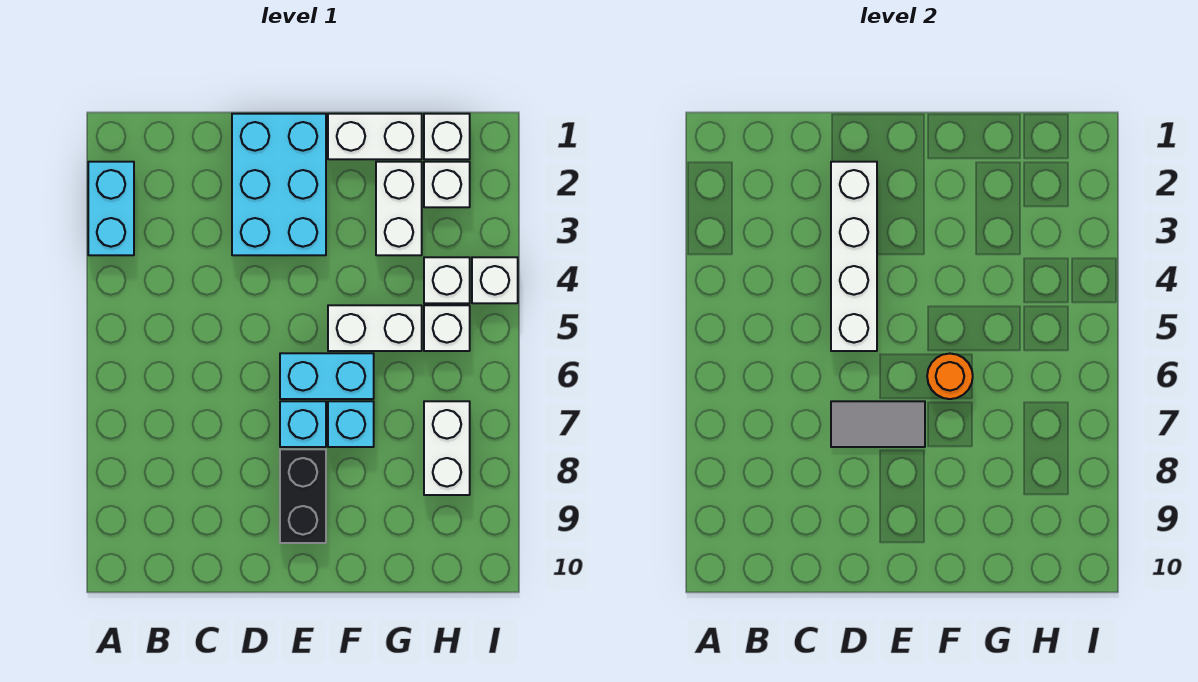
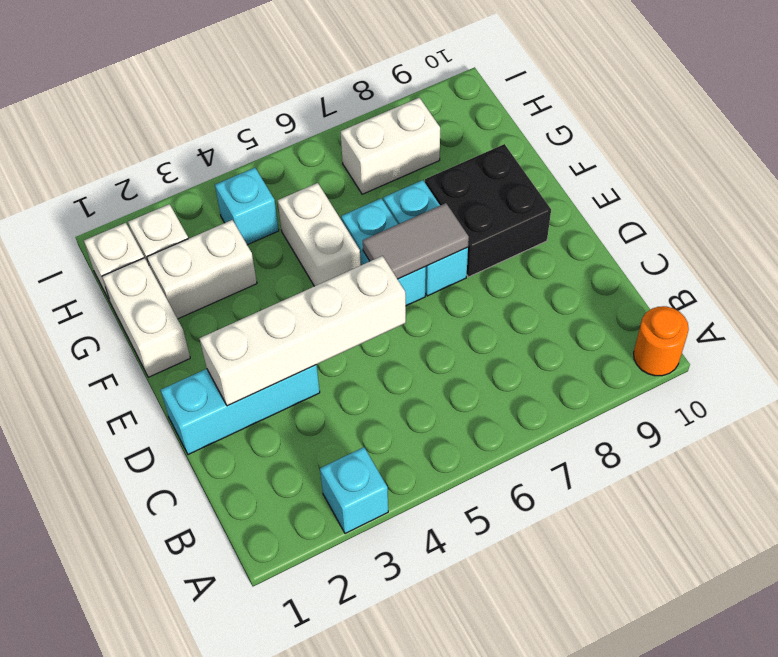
cyan brick A2:A3 level 1 -> cyan brick A3 level 1
cyan brick D1:E3 level 1 -> cyan brick D1:D3 level 1
grey tile D7:E7 level 2 -> grey tile E6:E7 level 2
black brick E8:E9 level 1 -> black brick E8:F9 level 1
orange round brick F6 level 2 -> orange round brick A10 level 1
white brick H4 level 1 -> cyan brick H4 level 1
white brick H5 level 1 -> none
white brick I4 level 1 -> none

